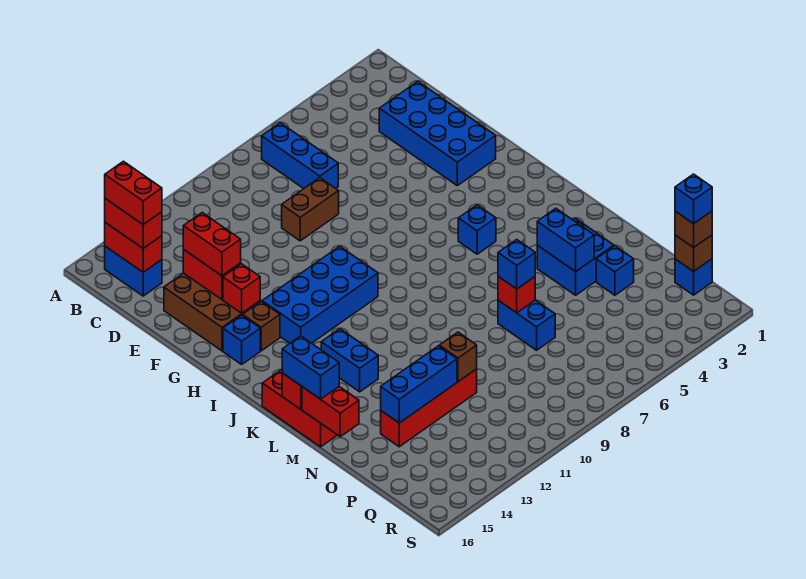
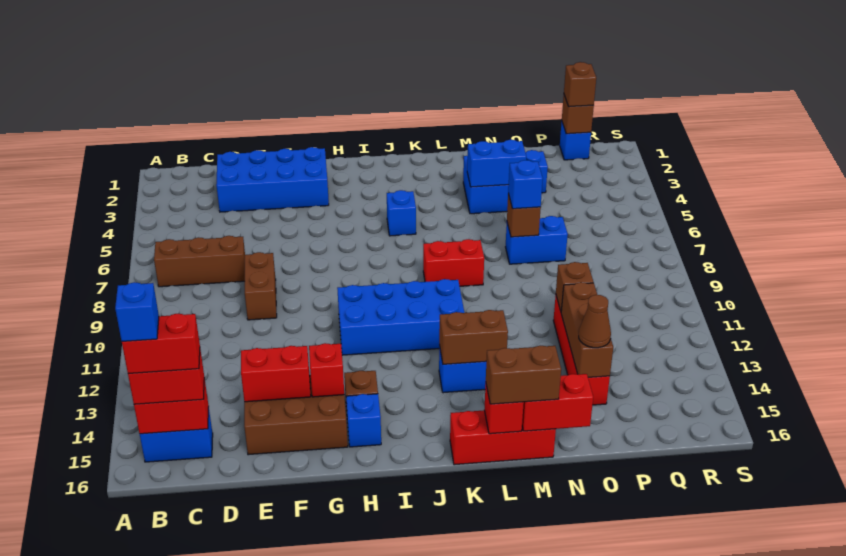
blue brick B7:D7 level 1 -> brown brick B7:D7 level 1
red brick E14:F14 level 3 -> red brick K8:L8 level 1
blue brick H10:I13 level 1 -> blue brick H10:K11 level 1
none -> brown brick K13:L13 level 2
blue brick L16:M16 level 3 -> brown brick L16:M16 level 3
red brick N7 level 2 -> brown brick N7 level 2
blue brick O12:O14 level 2 -> brown brick O12:O14 level 2
none -> brown cone O14 level 3
blue brick Q1 level 4 -> blue brick B15 level 5

